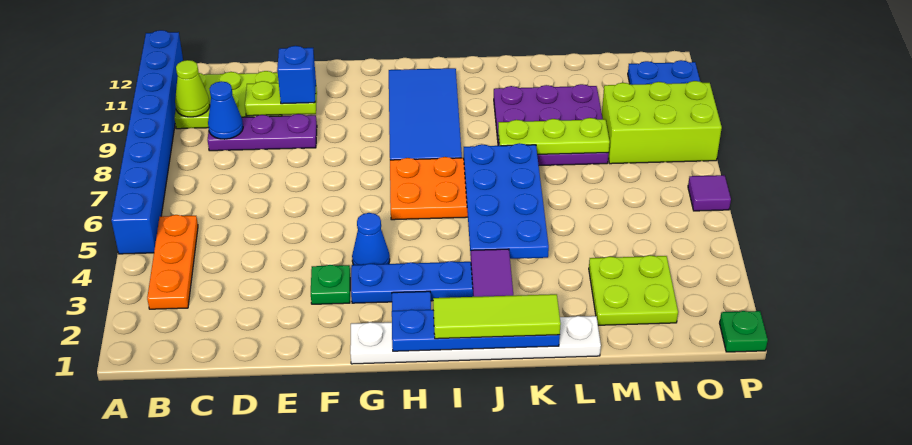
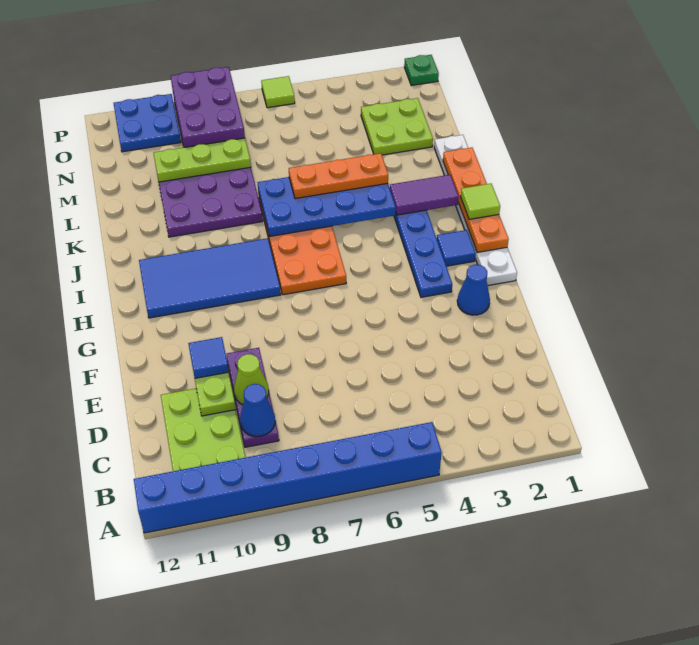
orange plate B3:B5 level 1 -> orange plate K4:K6 level 3
lime cone B10 level 2 -> lime cone D9 level 2
blue brick E10 level 3 -> blue tile E10 level 3
green plate F3 level 1 -> none
blue cone G4 level 1 -> blue cone F2 level 1
blue plate H1:K1 level 2 -> orange plate H1:K1 level 2
lime tile I1:K1 level 3 -> lime tile I1 level 3
lime plate K8:M8 level 2 -> lime plate M8:M10 level 2
lime brick N8:P9 level 1 -> purple brick N8:P9 level 1
purple tile P6 level 1 -> lime tile P6 level 1

